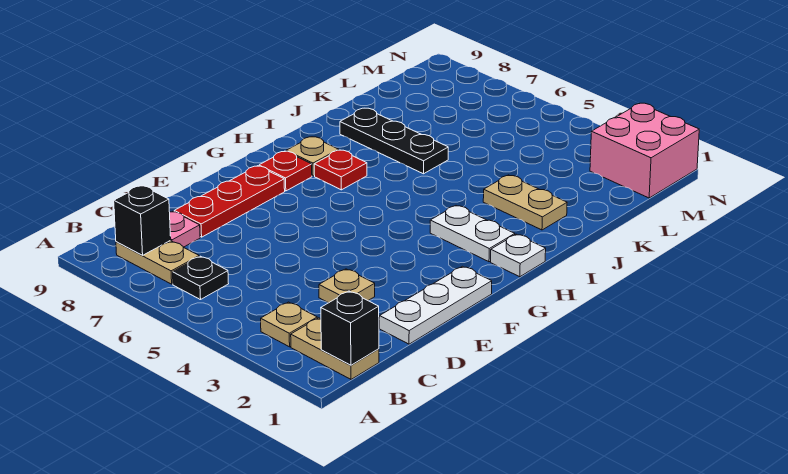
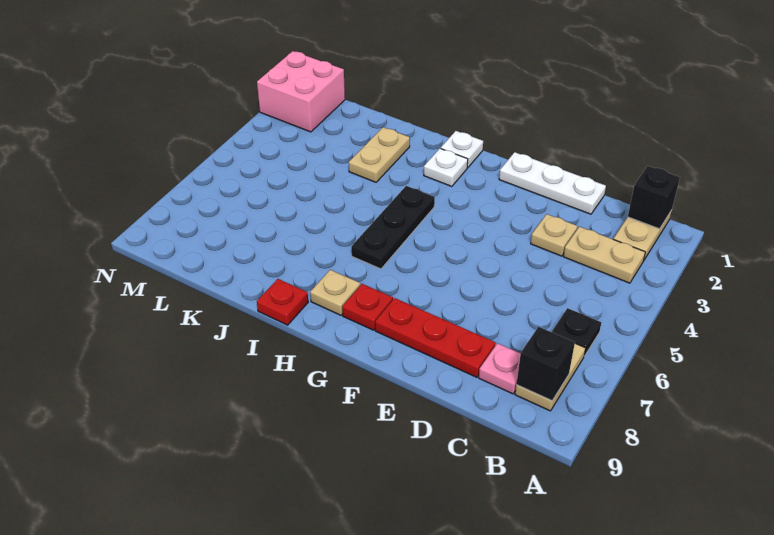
tan plate B3 level 1 -> tan plate B3:C3 level 1
white plate H2:H3 level 1 -> white plate H2 level 1
red plate H7 level 1 -> red plate I9 level 1
black plate J6:J8 level 1 -> black plate H4:H6 level 1

